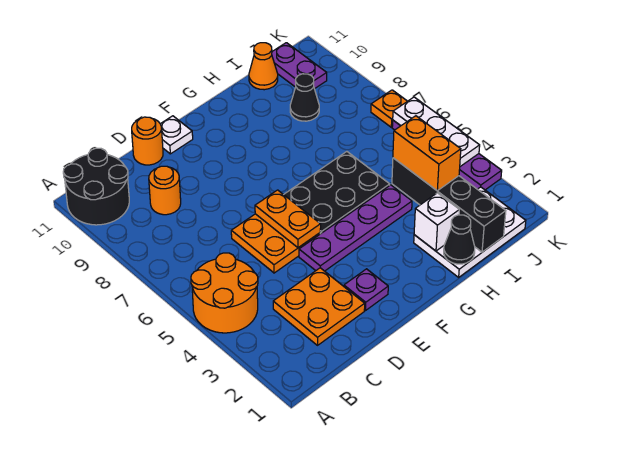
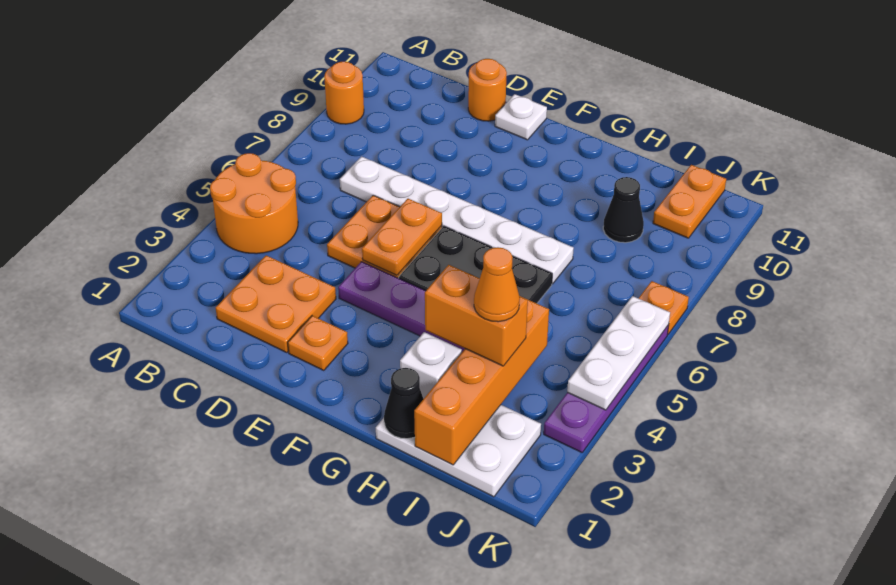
black round brick A10:B11 level 1 -> none
none -> white plate C7:H7 level 1
orange round brick C9 level 1 -> orange round brick A9 level 1
purple plate E2 level 1 -> orange plate E2 level 1
black brick I1:I4 level 2 -> orange brick I1:I4 level 2
orange brick I3:I4 level 3 -> orange brick H3:I3 level 3
orange cone I11 level 1 -> orange cone I3 level 4
purple plate J10:J11 level 1 -> orange plate J10:J11 level 1

